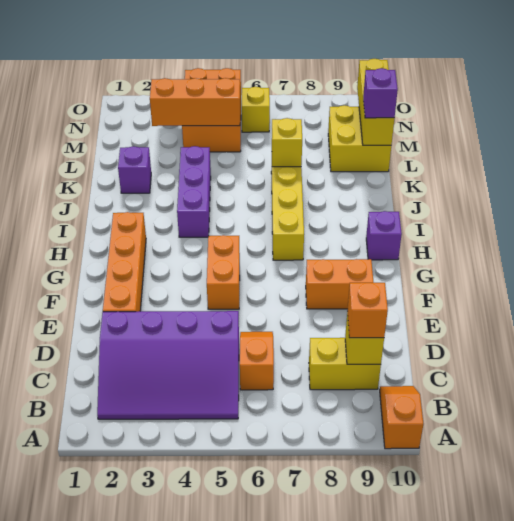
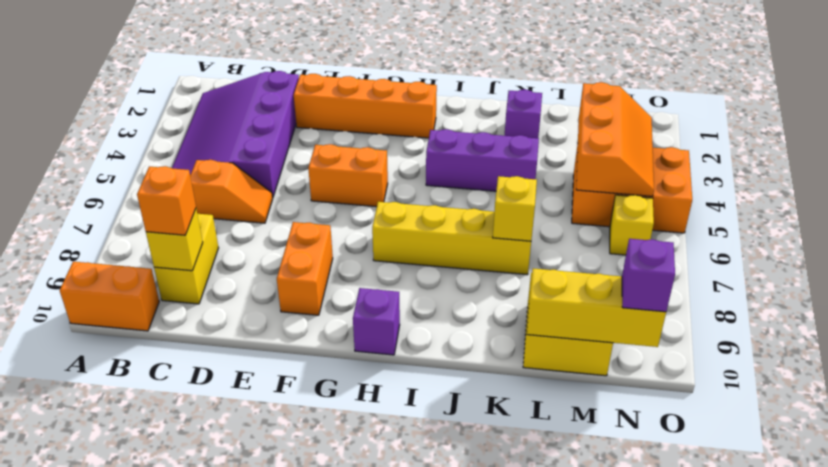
orange slope A10:B10 level 1 top A -> orange brick A10:B10 level 1
purple brick L10 level 3 -> purple brick N10 level 3

